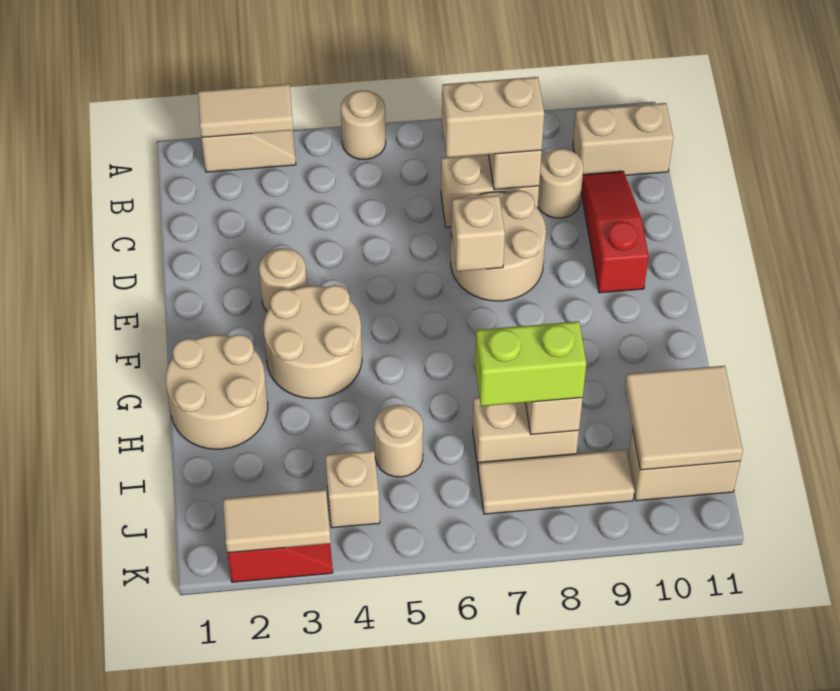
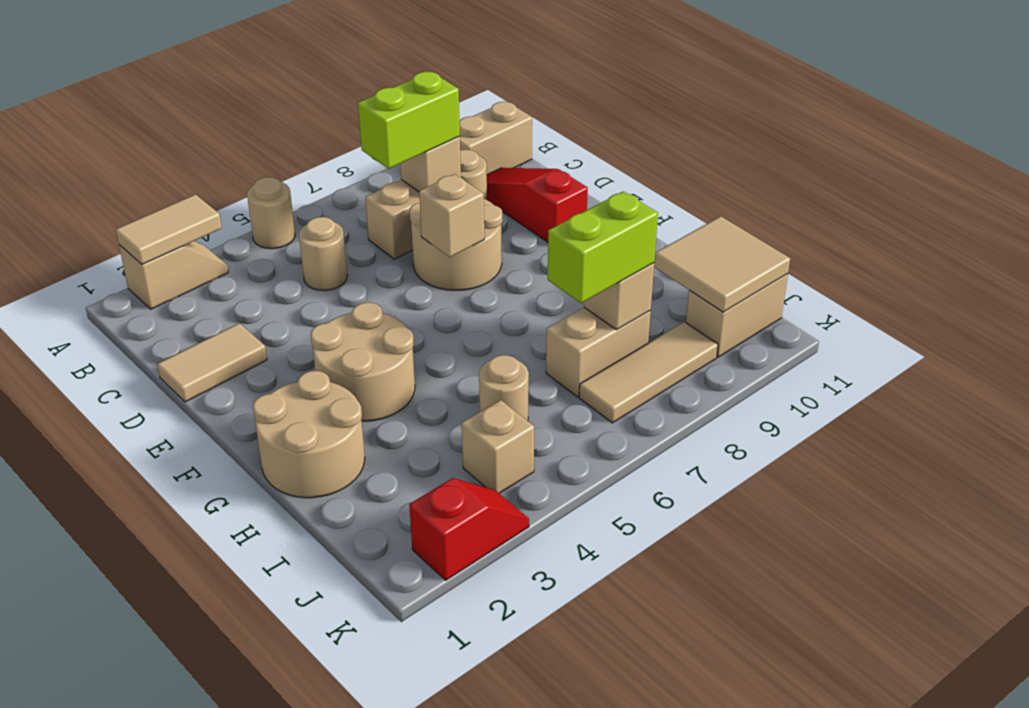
tan brick C7:C8 level 3 -> lime brick C7:C8 level 3
tan round brick E3 level 1 -> tan round brick C5 level 1
tan tile K2:K3 level 2 -> tan tile D1:D2 level 1

